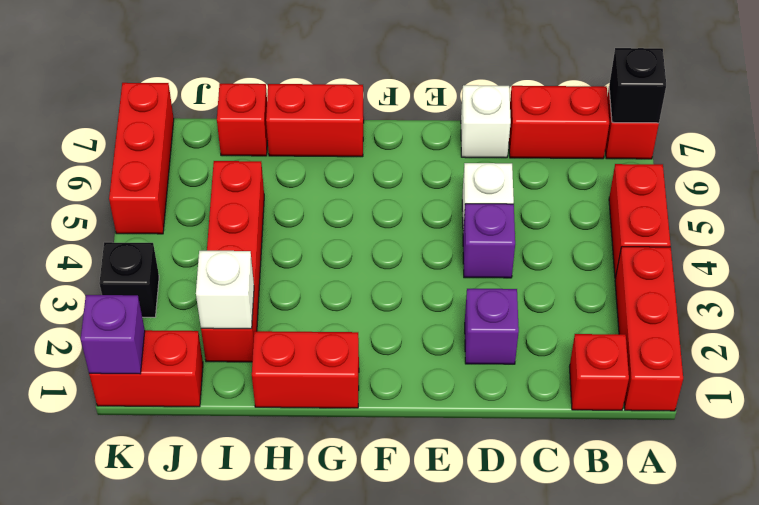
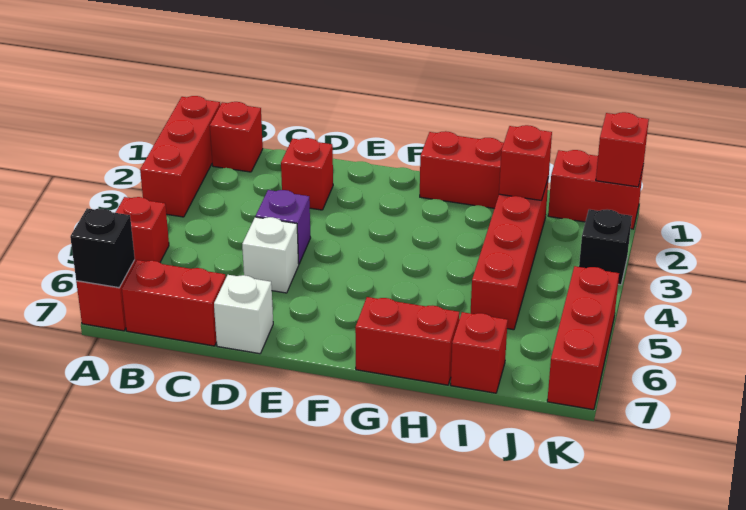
red brick A4:A5 level 1 -> red brick A5 level 1
purple brick D2 level 1 -> red brick D2 level 1
white brick I2 level 2 -> red brick I2 level 2
purple brick K1 level 2 -> red brick K1 level 2

